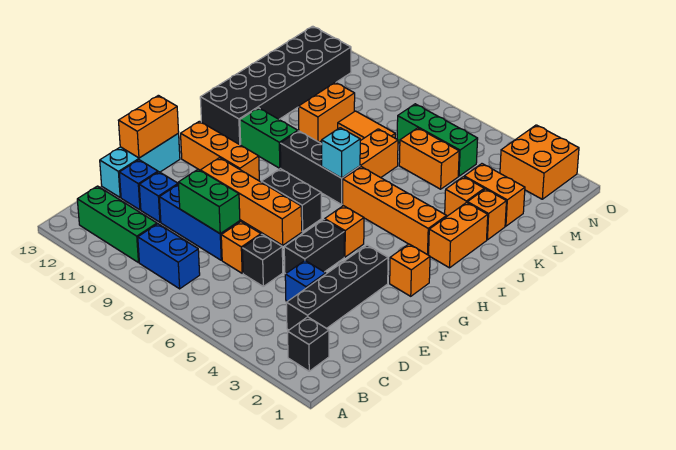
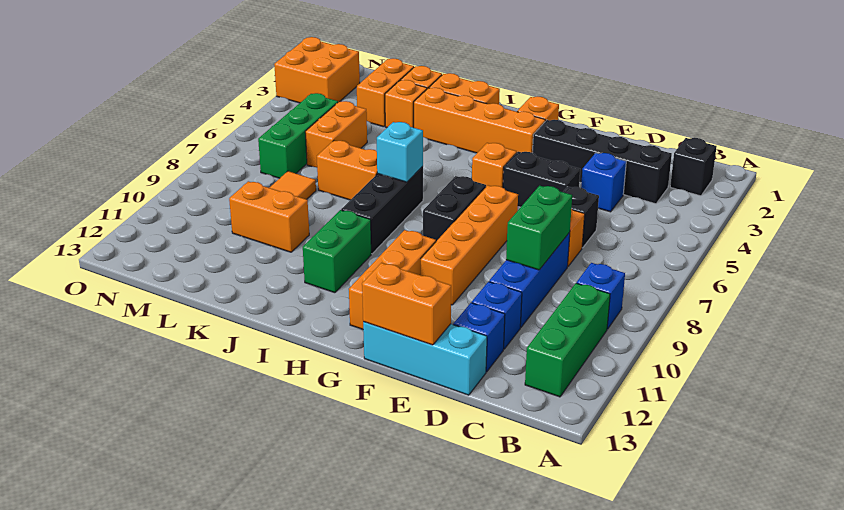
blue brick B8:B9 level 1 -> blue brick B9 level 1
orange brick I3:I6 level 1 -> orange brick G3:J3 level 1
black brick I12:N13 level 1 -> none

